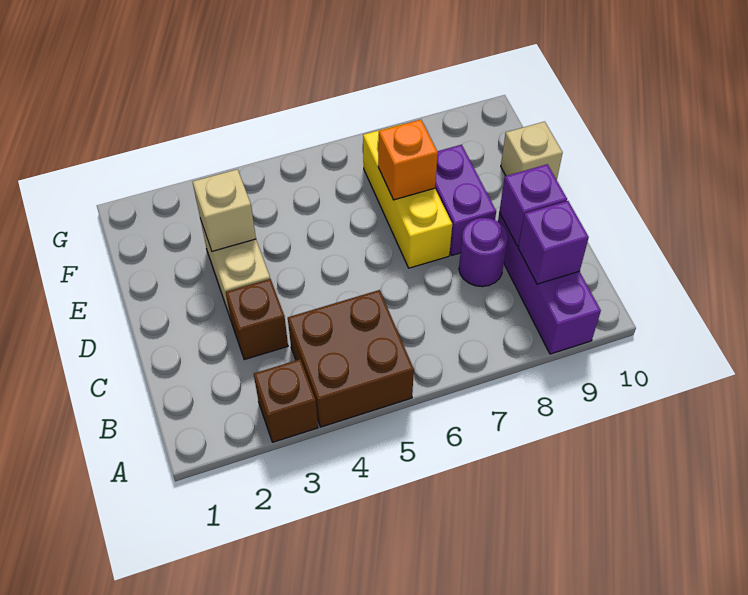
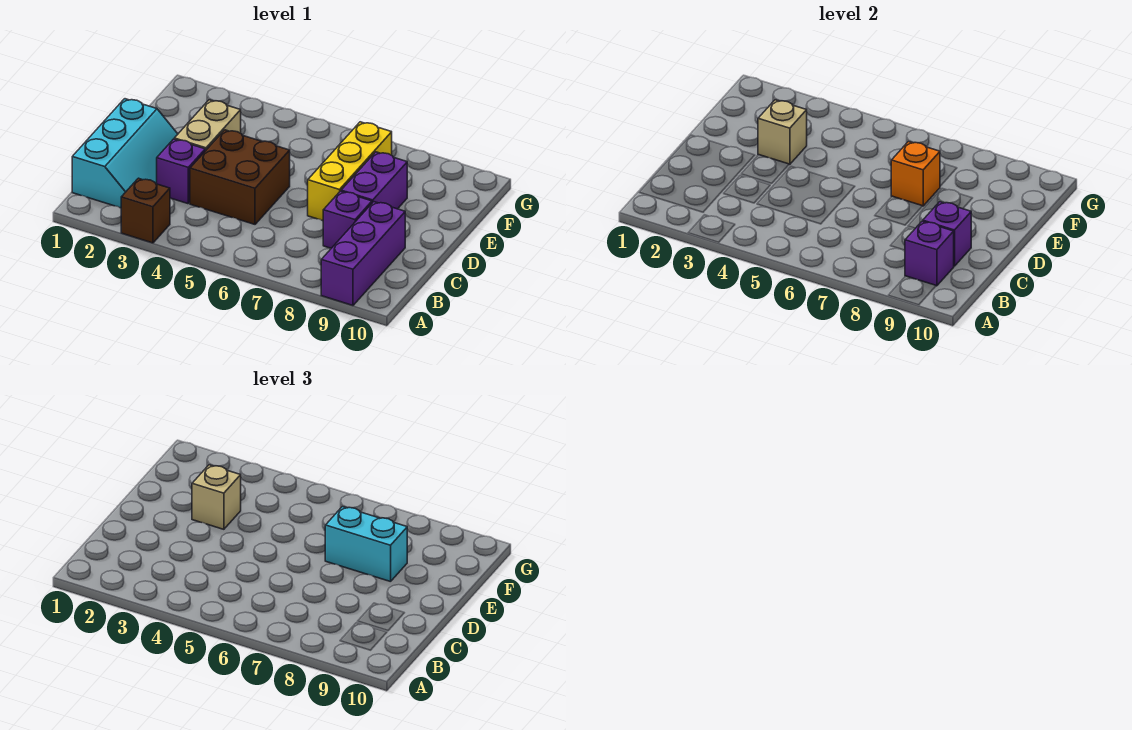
brown brick A4:B5 level 1 -> brown brick C4:D5 level 1
none -> cyan slope B1:D2 level 1 top 1
brown brick C3 level 1 -> purple brick C3 level 1
purple round brick C8 level 1 -> purple brick C8 level 1
none -> cyan brick E7:E8 level 3
tan brick E10 level 1 -> tan brick E3 level 3

